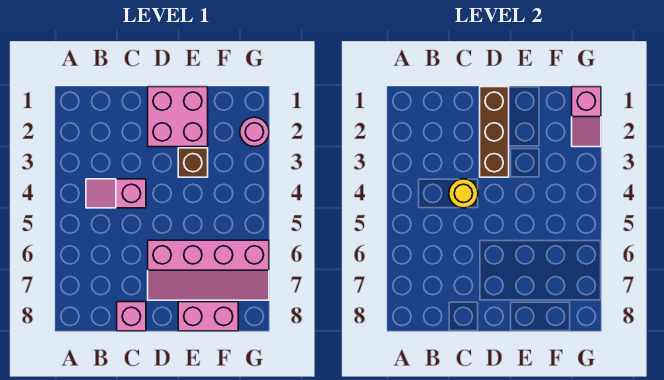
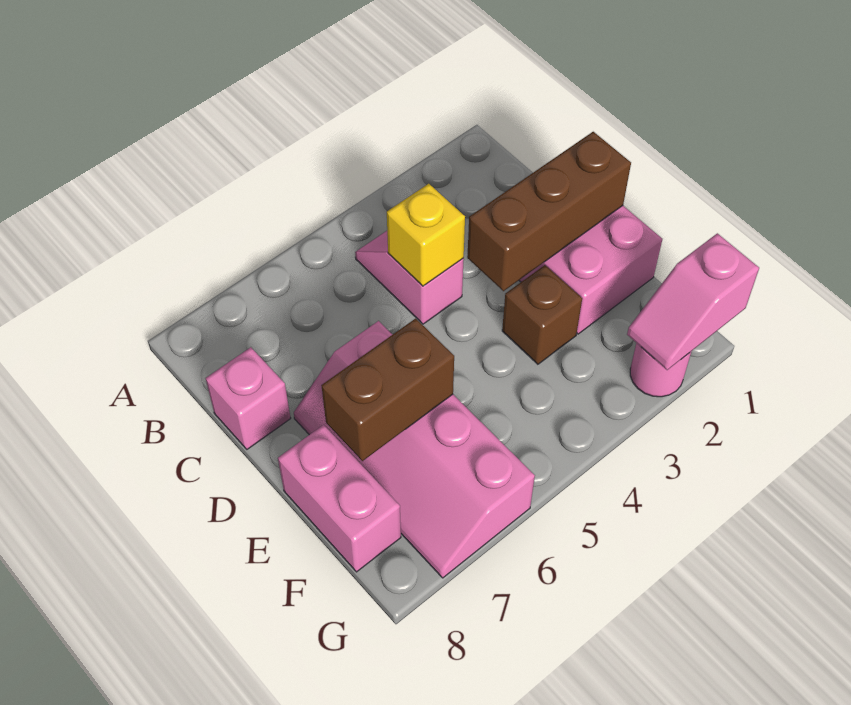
yellow round brick C4 level 2 -> yellow brick C4 level 2
none -> brown brick E6:E7 level 2

